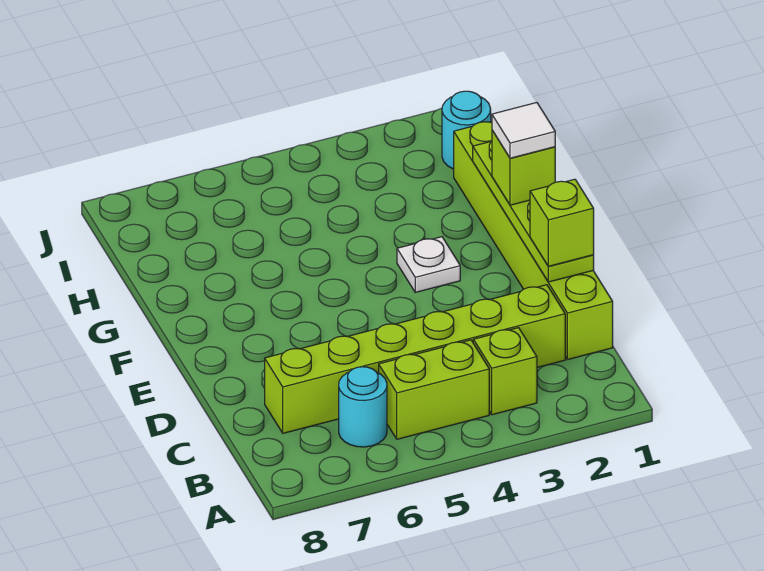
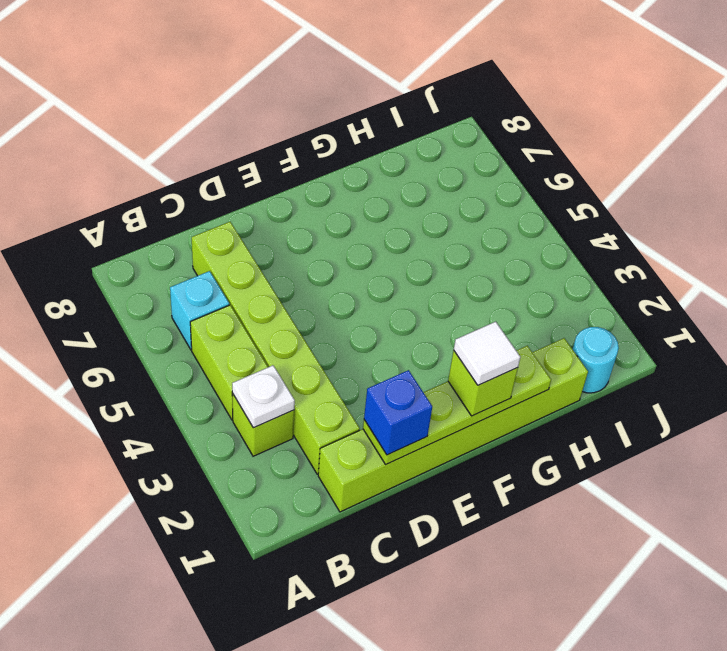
cyan round brick B6 level 1 -> cyan brick B6 level 1
lime brick D1 level 3 -> blue brick D1 level 3
white plate F3 level 1 -> white plate B3 level 2

